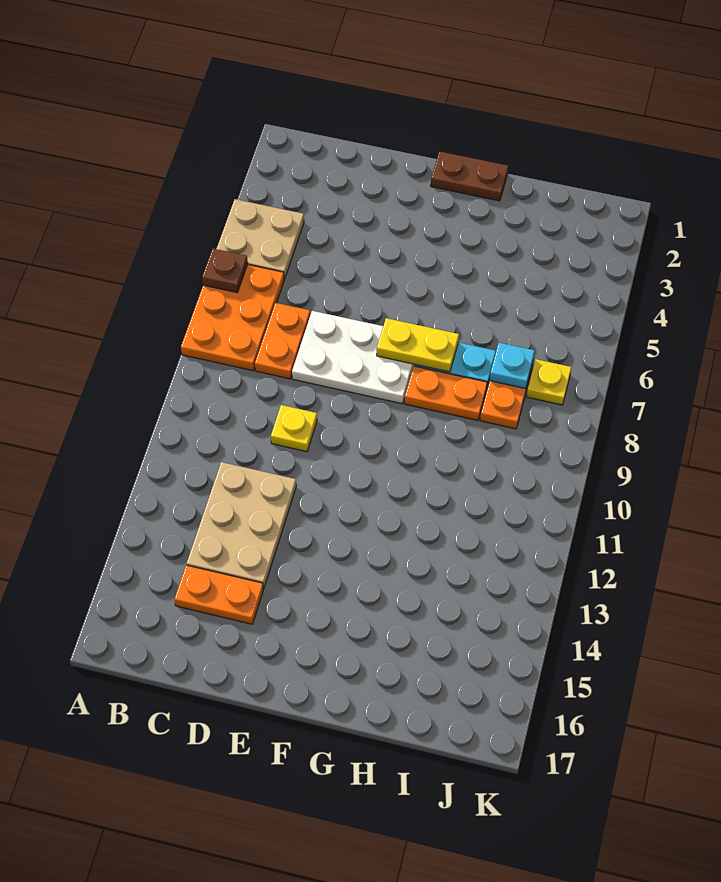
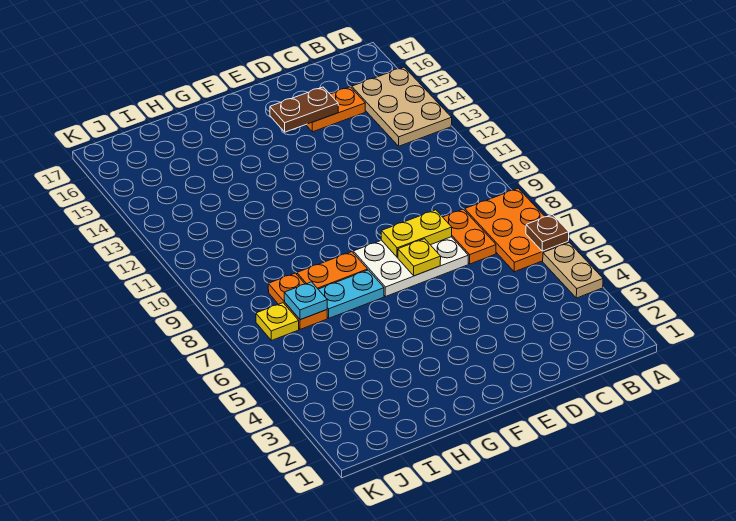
tan plate A4:B5 level 1 -> tan plate A4:A5 level 1
tan plate C12:D14 level 1 -> tan plate A13:B15 level 1
yellow plate D10 level 1 -> yellow plate E7 level 2
brown plate F1:G1 level 1 -> brown plate D15:E15 level 2
yellow plate F7:G7 level 2 -> yellow plate D8:E8 level 2

